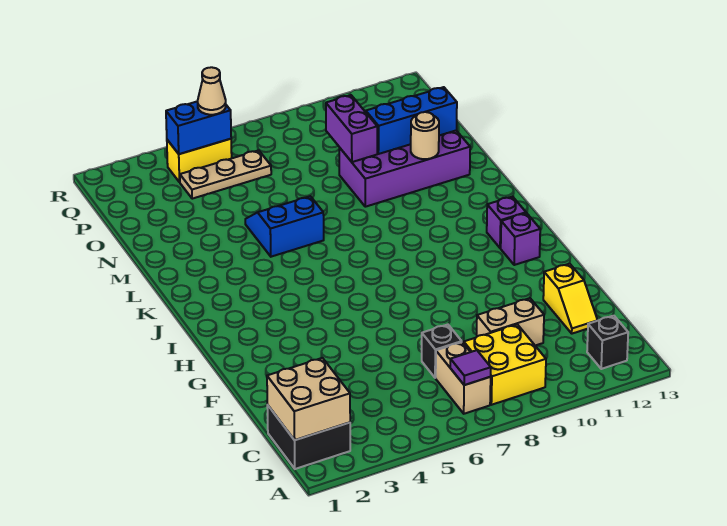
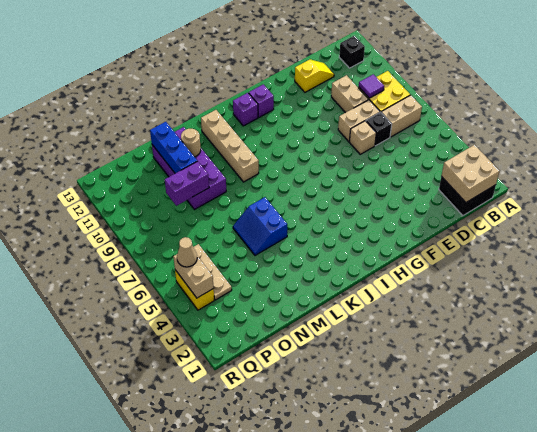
purple tile B7 level 2 -> purple tile C9 level 2
none -> tan brick D8:E8 level 1
none -> tan brick E7 level 1
none -> tan brick K9:K12 level 1
blue brick Q4:Q5 level 2 -> tan brick Q4:Q5 level 2

